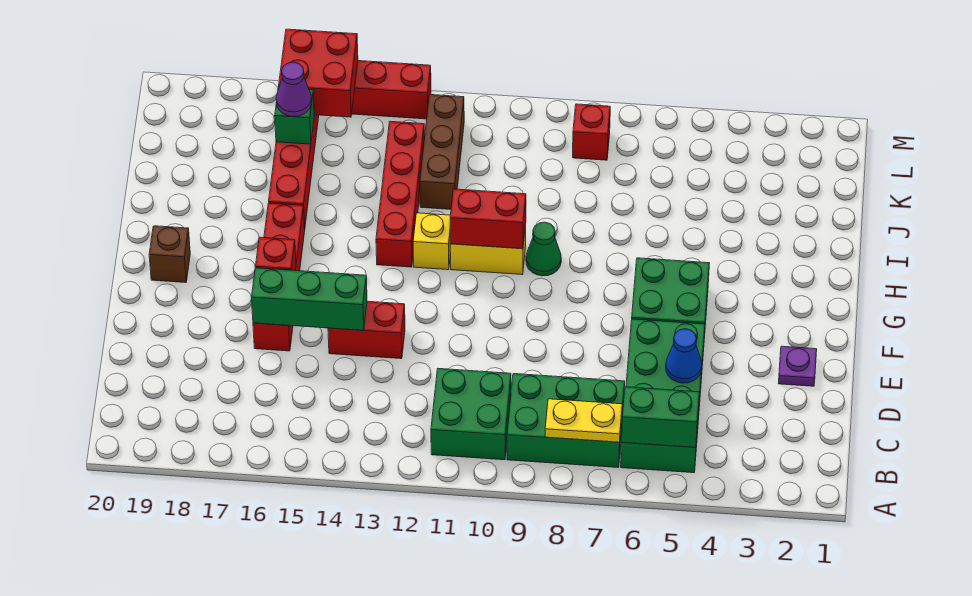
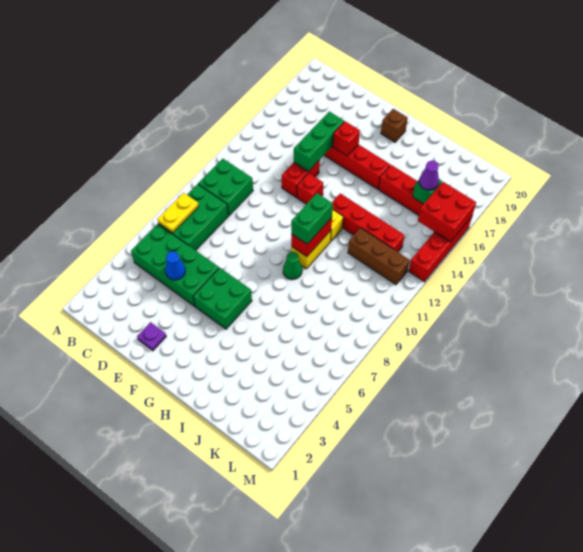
green brick B5:B6 level 2 -> green brick H10:H11 level 3
red brick L8 level 1 -> red brick F13 level 1

